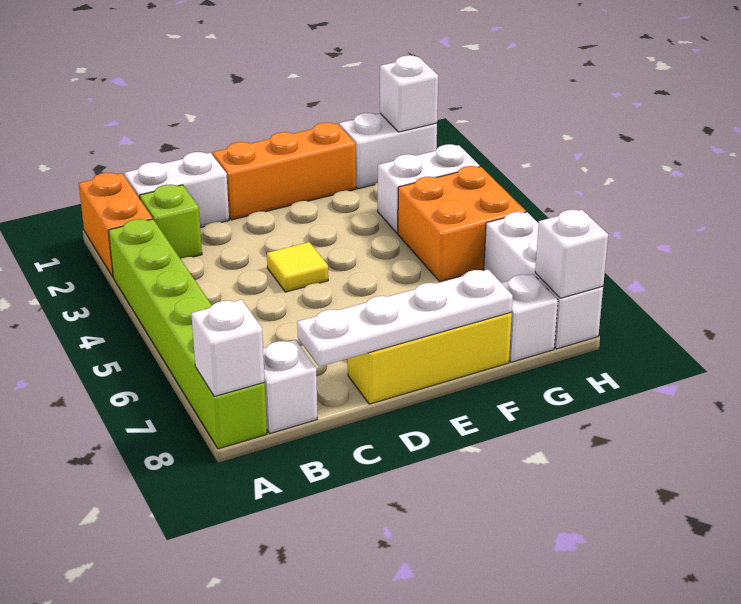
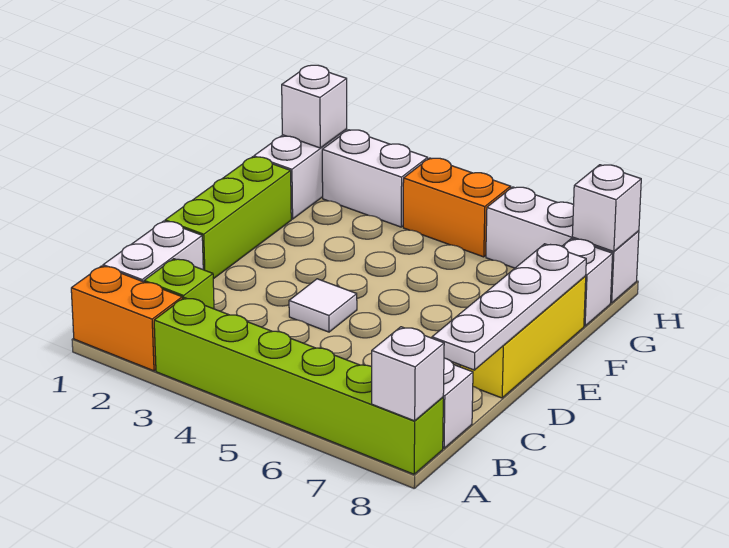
orange brick D1:F1 level 1 -> lime brick D1:F1 level 1
yellow tile D4 level 1 -> white tile D4 level 1
white brick G3:H3 level 1 -> white brick H2:H3 level 1
orange brick G4:H5 level 1 -> orange brick H4:H5 level 1

